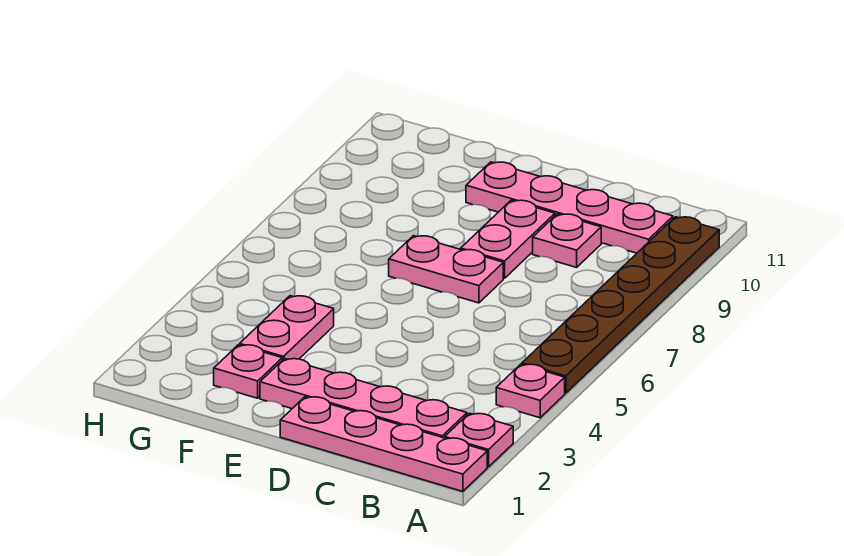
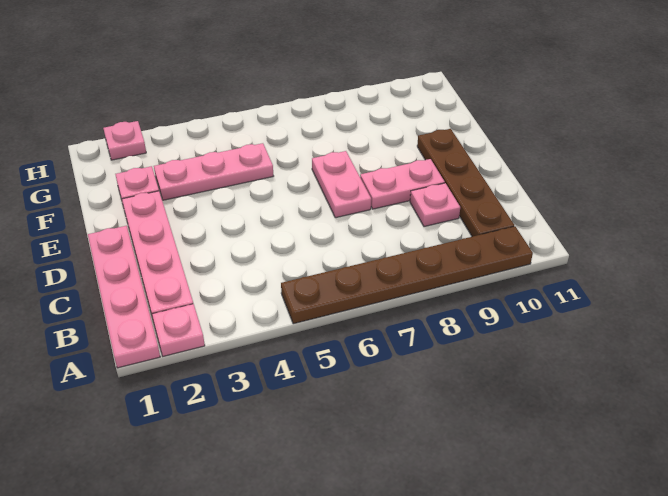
pink plate A4 level 1 -> pink plate H2 level 1
pink plate B10:E10 level 1 -> brown plate B10:E10 level 1
pink plate F3:F4 level 1 -> pink plate F3:F5 level 1

